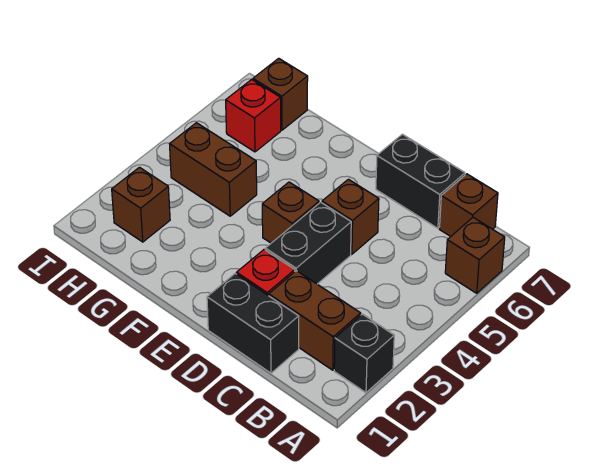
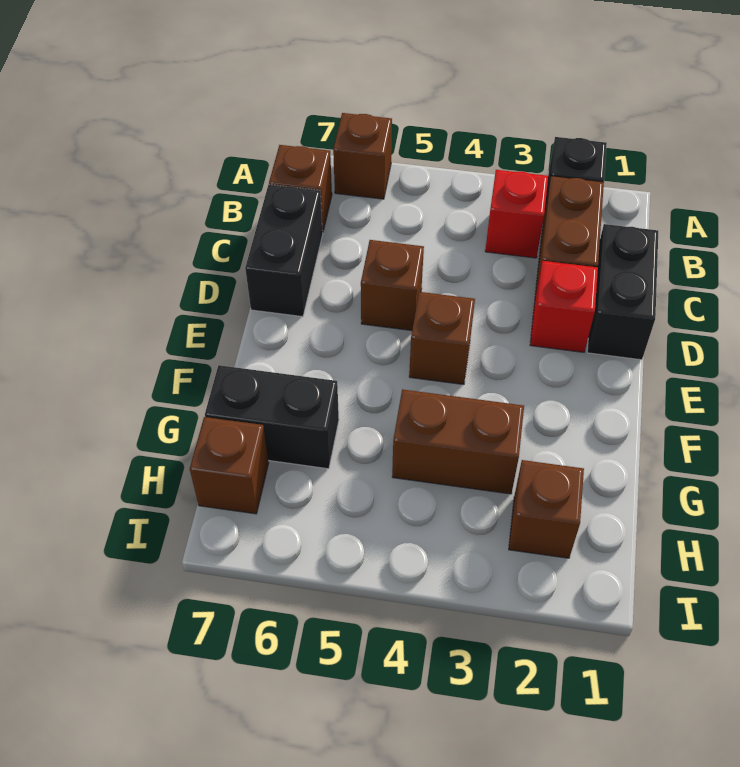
black brick D3:D4 level 1 -> black brick G6:G7 level 1
brown brick G4:H4 level 1 -> brown brick G3:G4 level 1
red brick H6 level 1 -> red brick B3 level 1

